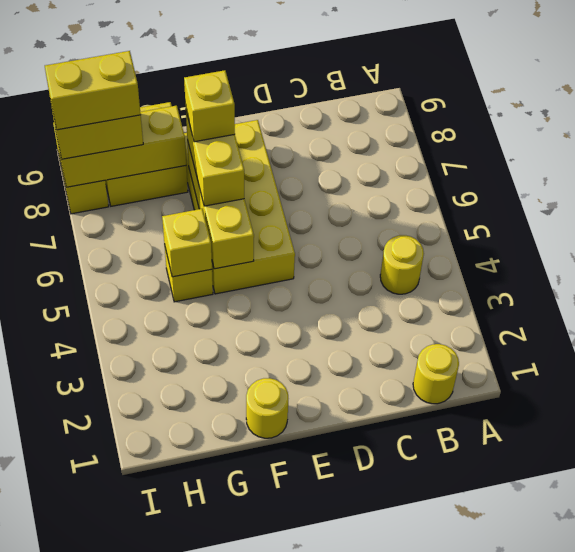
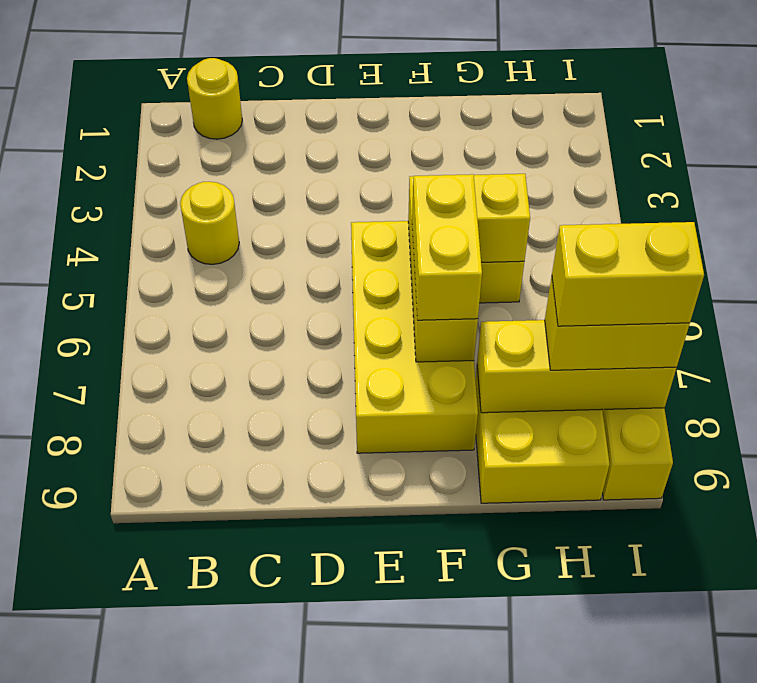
yellow round brick F1 level 1 -> none
yellow brick F7 level 4 -> none

